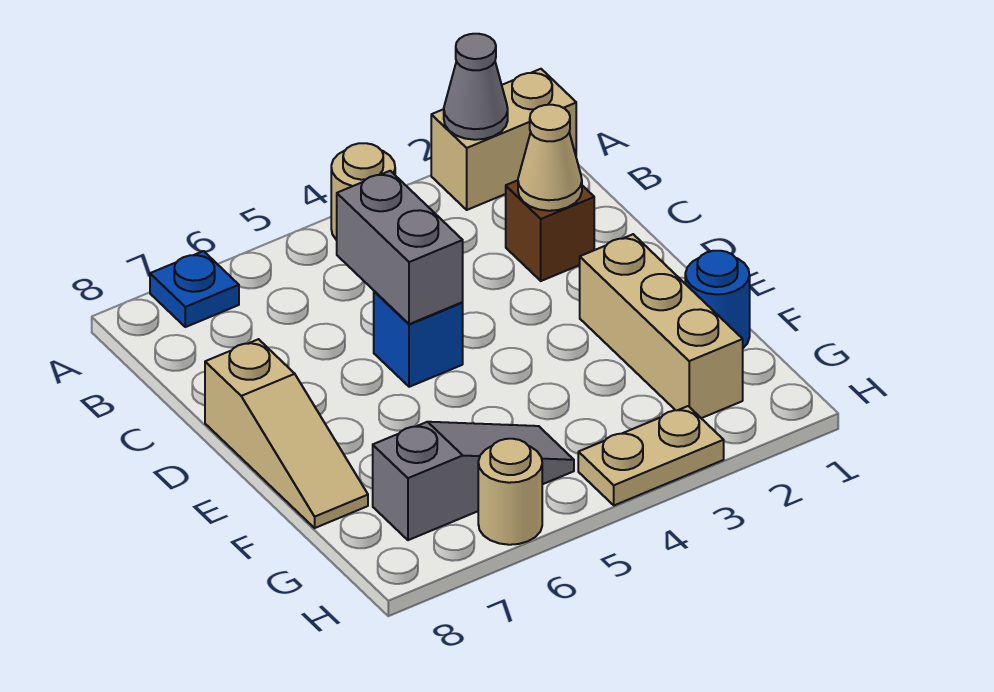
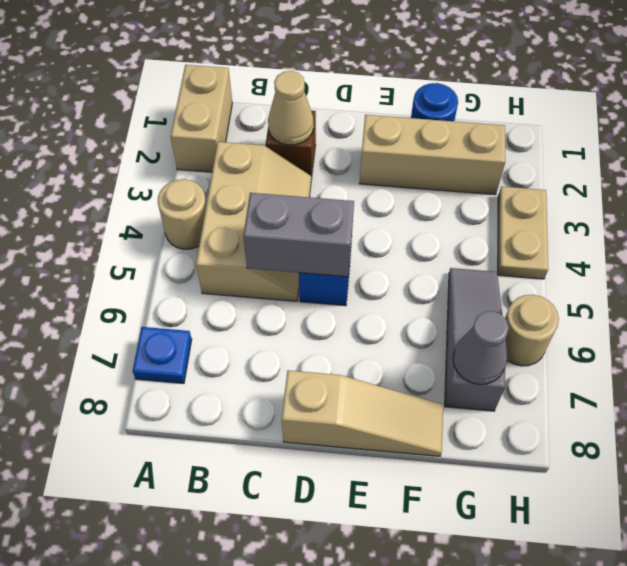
grey cone A2 level 2 -> grey cone G7 level 2
none -> tan slope B3:C5 level 1 top B

